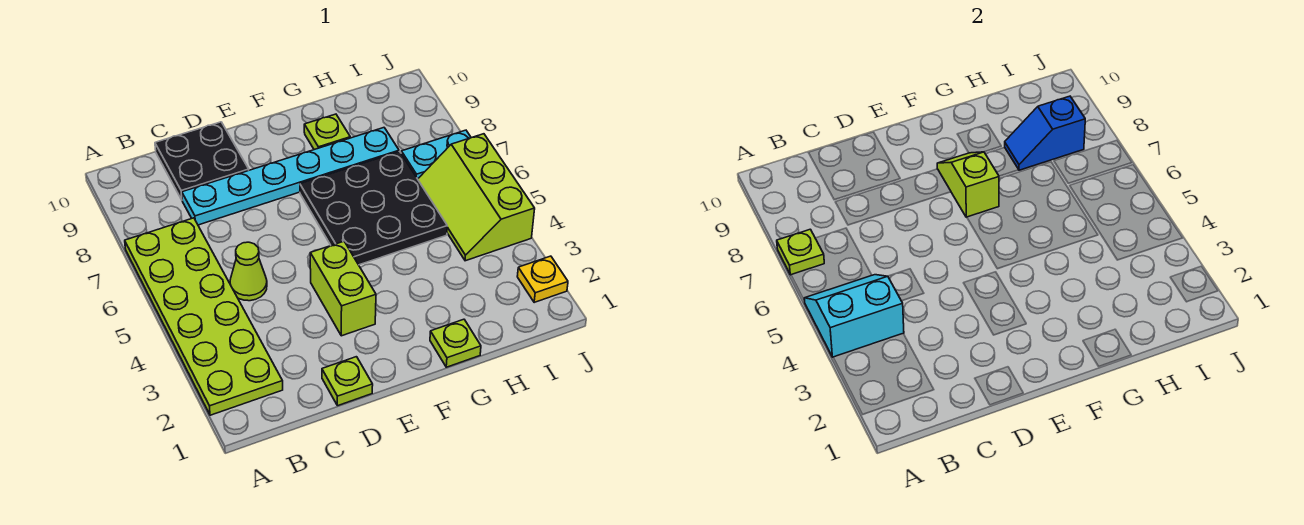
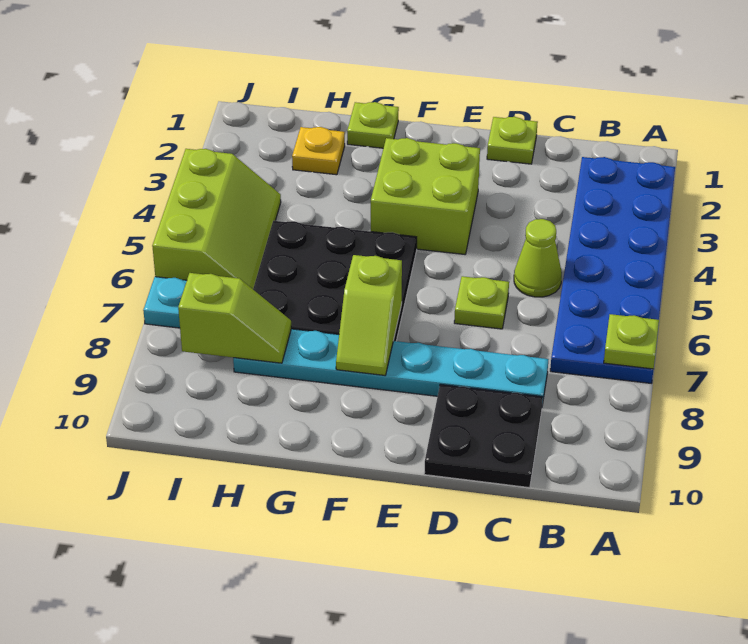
lime plate A2:B7 level 1 -> blue plate A2:B7 level 1
cyan slope A4:B5 level 2 top 4 -> none
lime brick E3:E4 level 1 -> lime brick E3:F4 level 1
lime plate G9 level 1 -> lime plate D6 level 1
blue slope H8:I8 level 2 top I -> lime slope H8:I8 level 2 top I
yellow plate J2 level 1 -> yellow plate H2 level 1

